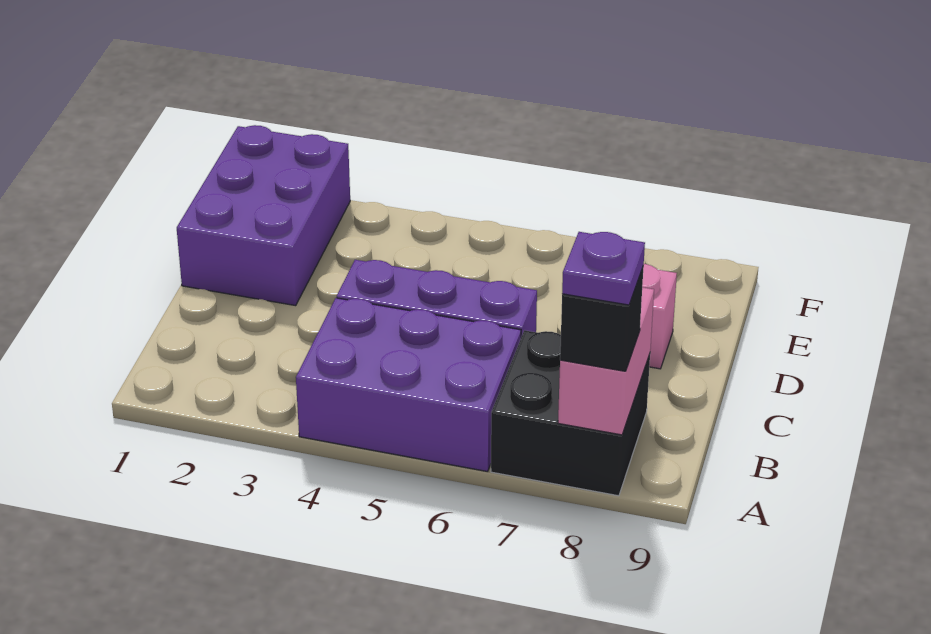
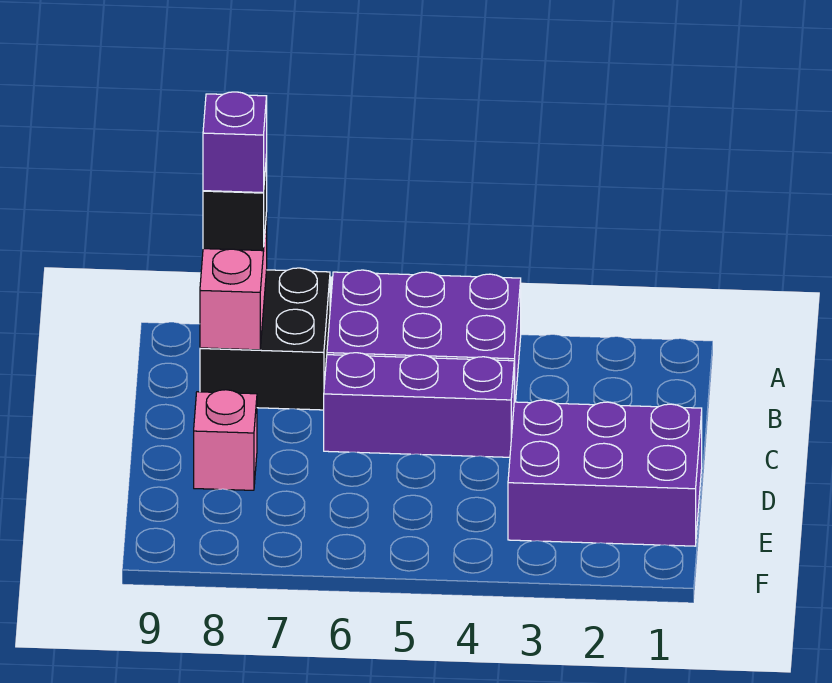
purple plate A8 level 4 -> purple brick A8 level 4
purple brick D1:F2 level 1 -> purple brick D1:E3 level 1

